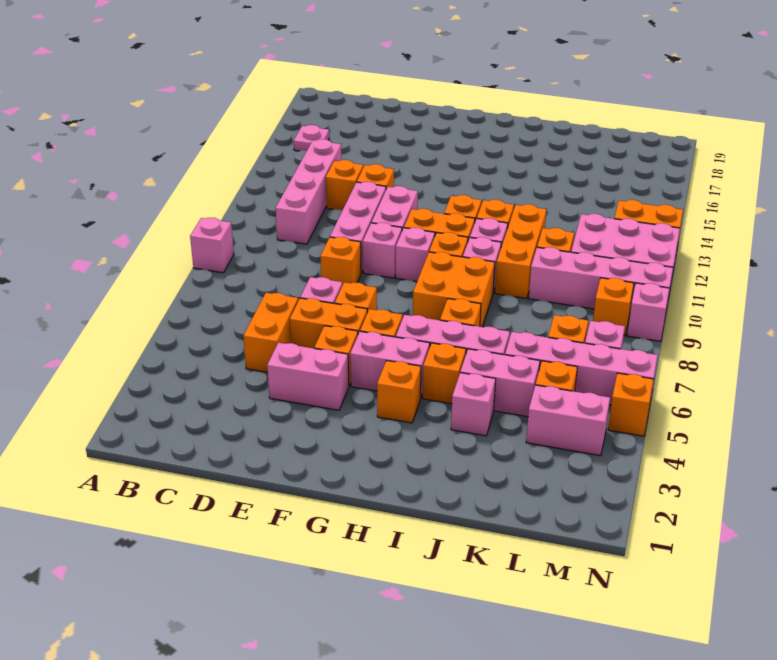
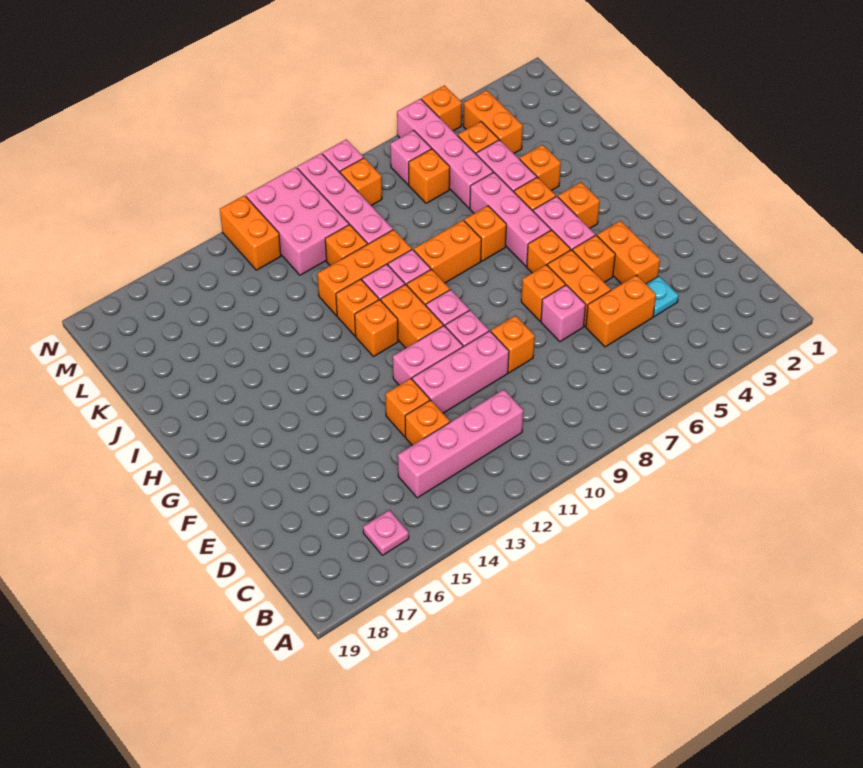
pink brick A9 level 1 -> none
none -> cyan plate D4 level 1
pink brick E4:F4 level 1 -> orange brick E4:F4 level 1
orange brick H8:I9 level 1 -> orange brick I8:I9 level 1
pink brick J4 level 1 -> orange brick J4 level 1
pink brick L4:M4 level 1 -> orange brick L4:M4 level 1

